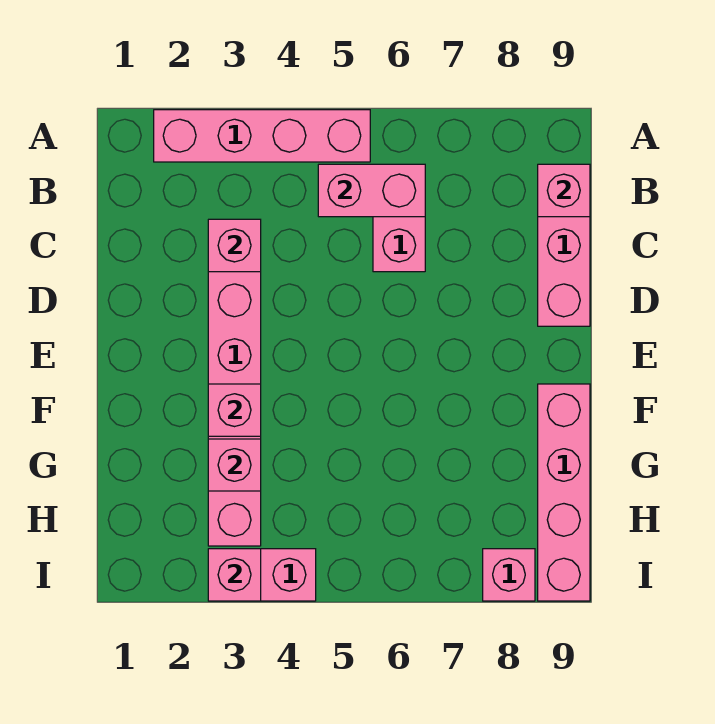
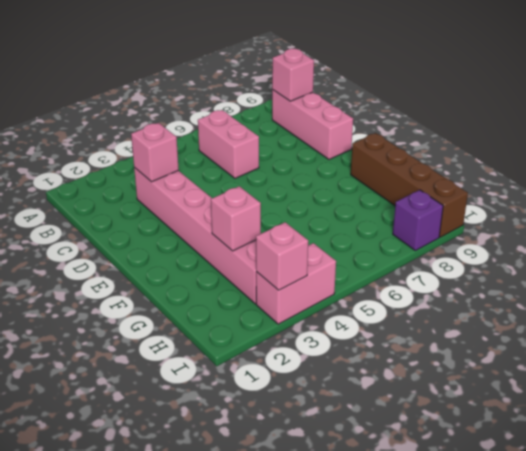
pink brick A2:A5 level 1 -> none
pink brick B5:B6 level 2 -> none
pink brick F3 level 2 -> none
pink brick F9:I9 level 1 -> brown brick F9:I9 level 1
pink brick I8 level 1 -> purple brick I8 level 1

